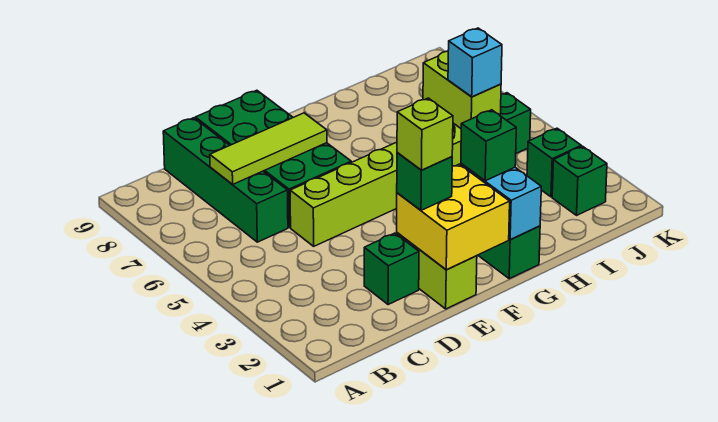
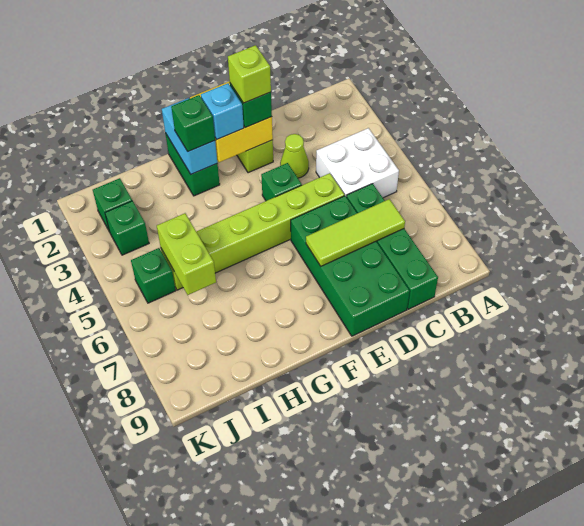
none -> white brick B4:C5 level 1
green brick D2 level 1 -> green brick E4 level 1
none -> lime cone D3 level 1
cyan brick I5 level 3 -> cyan brick F2 level 3

